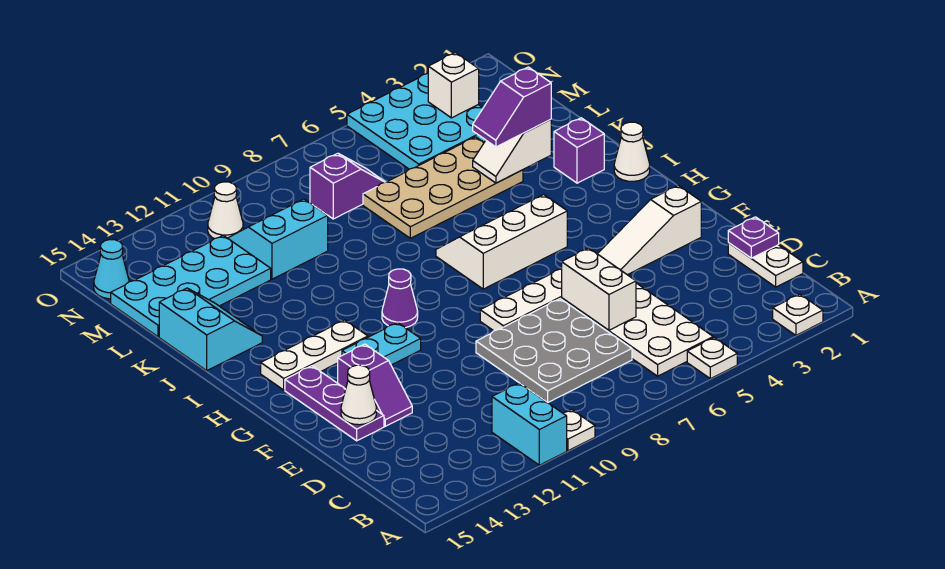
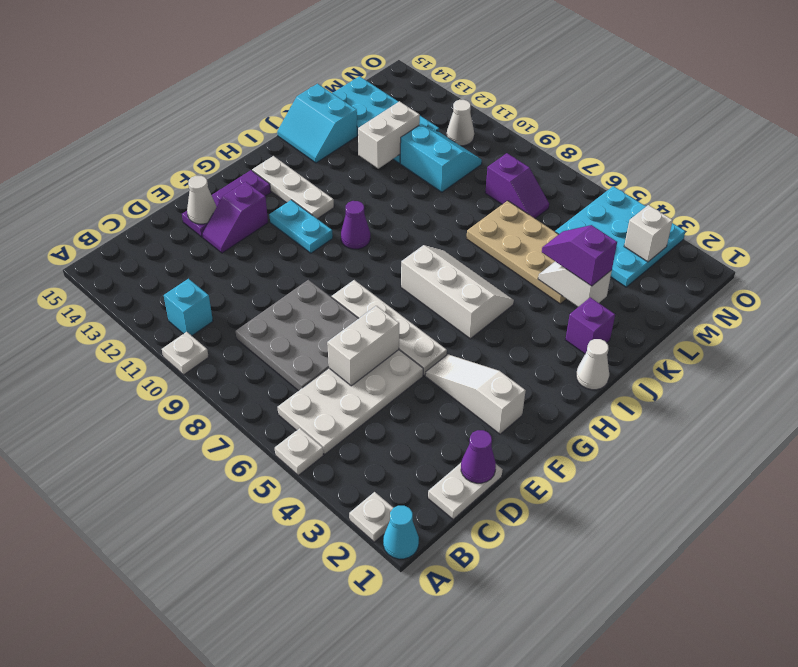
cyan brick A11:B11 level 1 -> cyan brick B11 level 1
purple plate D1 level 2 -> purple cone D1 level 2
cyan slope J14:K15 level 1 top 15 -> cyan slope J14:K15 level 1 top K
none -> white brick K12:L12 level 2
cyan cone N15 level 1 -> cyan cone A1 level 1

